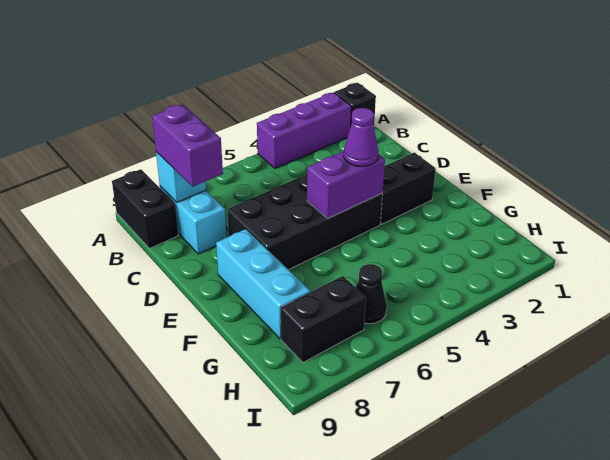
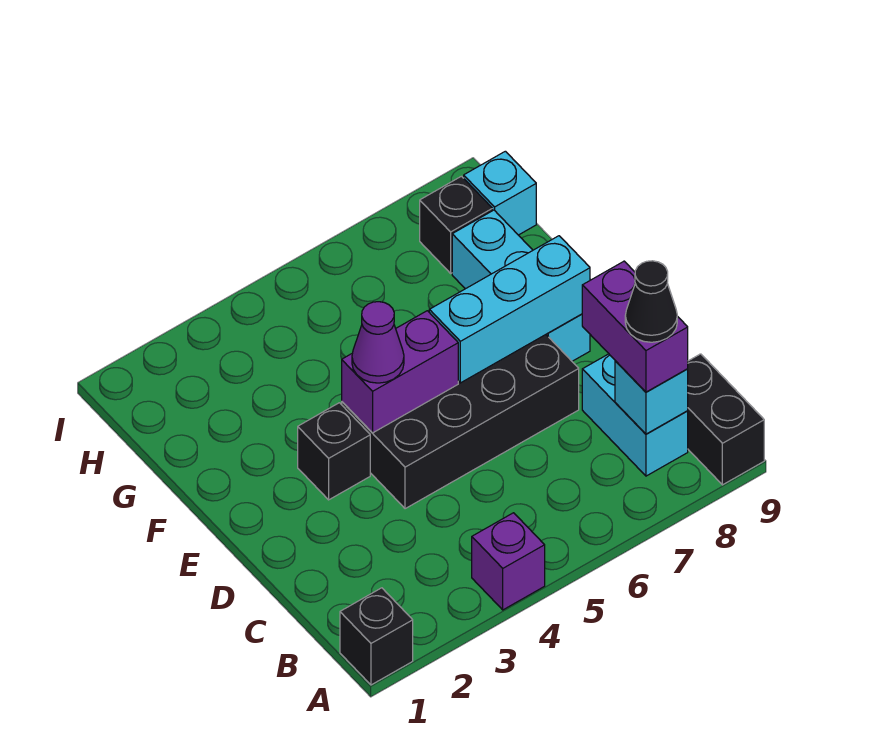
purple brick A2:A4 level 1 -> purple brick A4 level 1
black brick E2:E3 level 1 -> black brick E3 level 1
none -> cyan brick E6:E8 level 2
black cone H6 level 1 -> black cone B8 level 4
black brick H7:H8 level 1 -> black brick H8 level 1
none -> cyan brick H9 level 1

